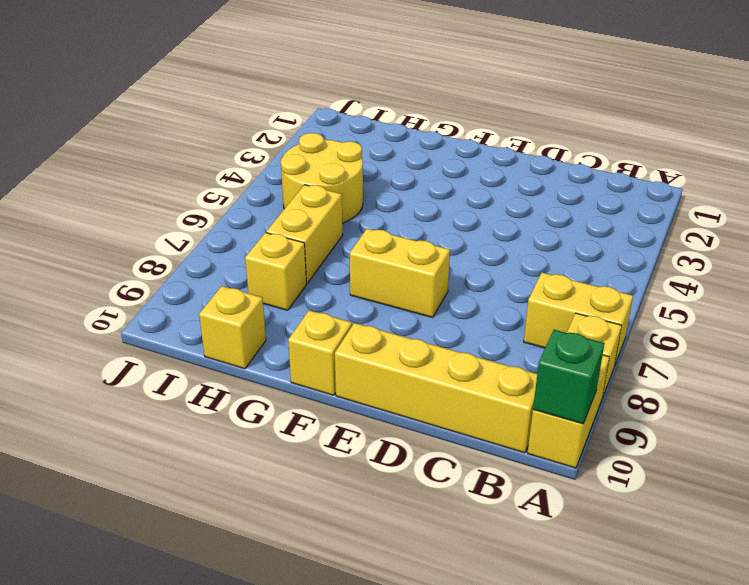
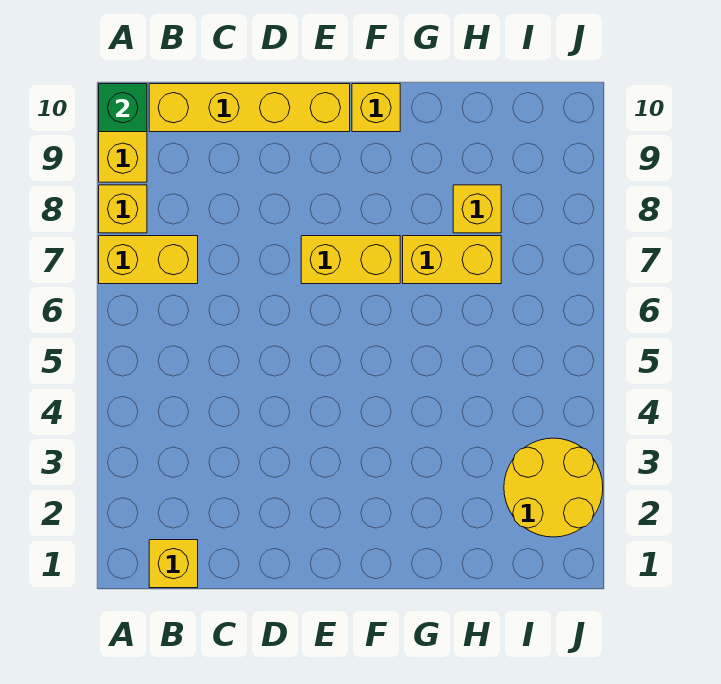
yellow round brick H4:I5 level 1 -> yellow round brick I2:J3 level 1
yellow brick H6:H7 level 1 -> yellow brick G7:H7 level 1
yellow brick H10 level 1 -> yellow brick B1 level 1

